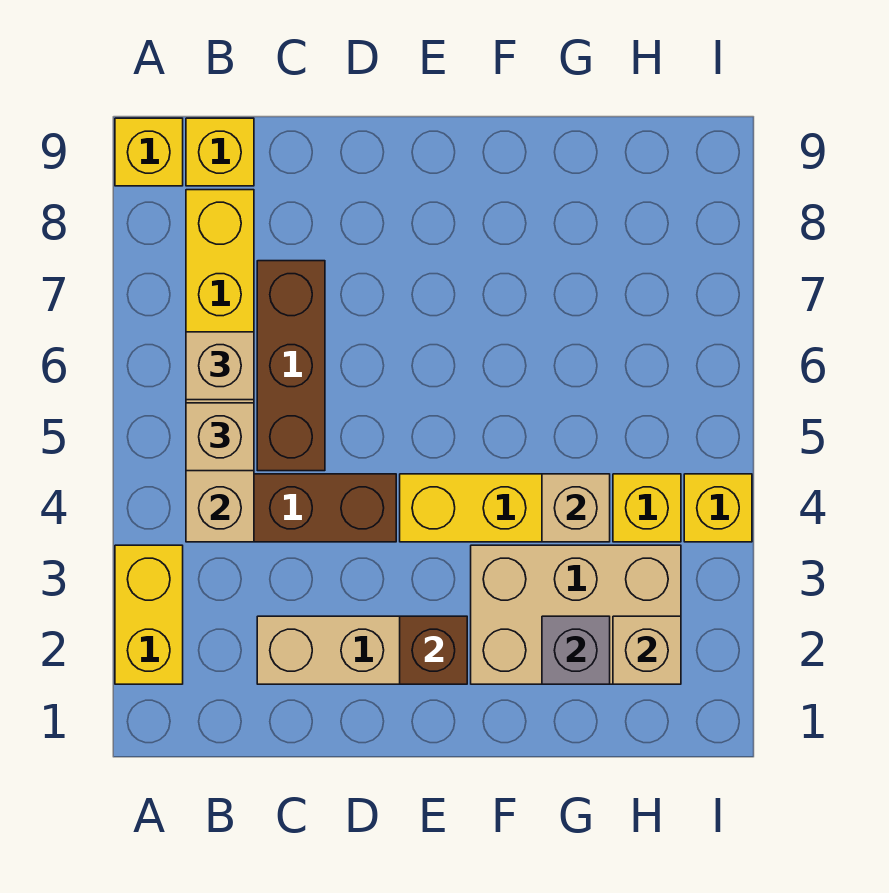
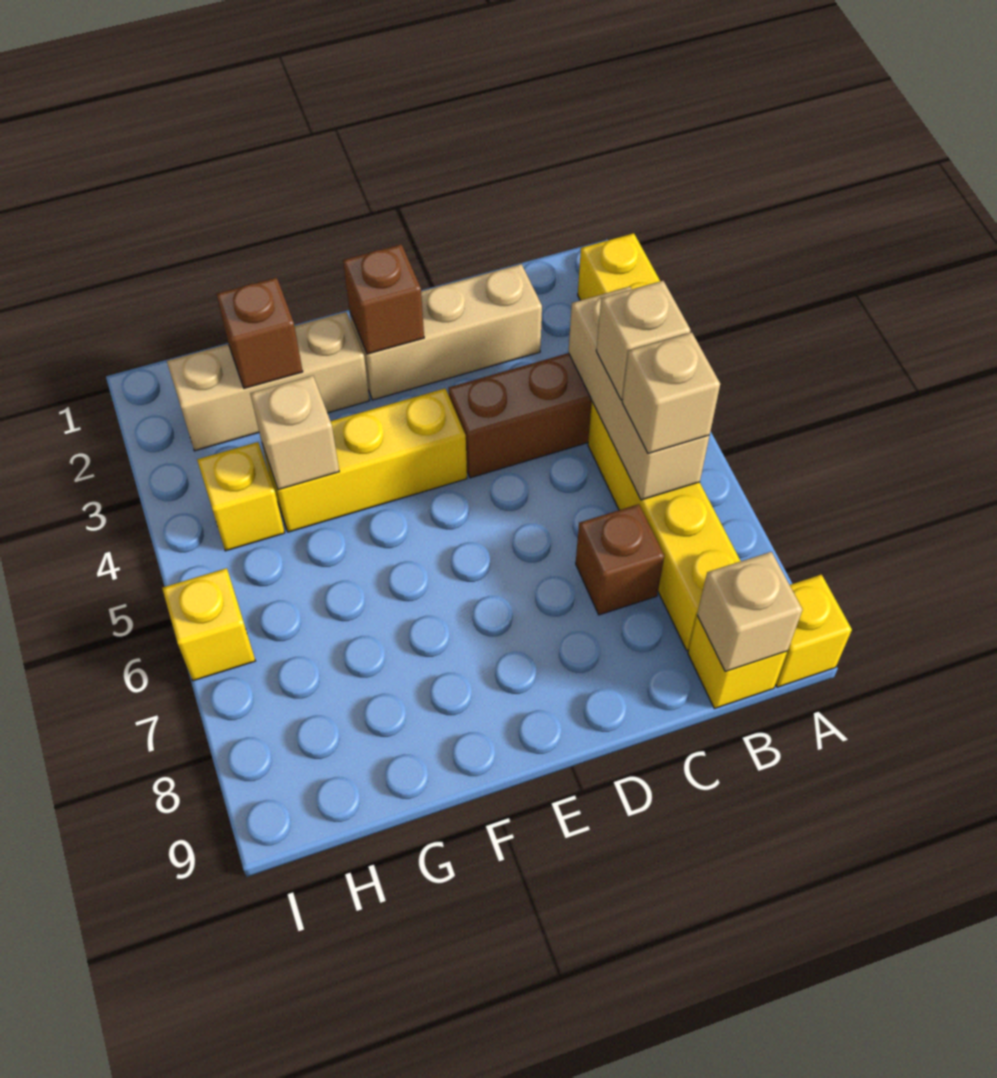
brown brick C5:C7 level 1 -> brown brick C7 level 1
tan brick F2:H3 level 1 -> tan brick F2:H2 level 1
grey brick G2 level 2 -> brown brick G2 level 2
tan brick H2 level 2 -> tan brick B9 level 2
yellow brick I4 level 1 -> yellow brick I6 level 1

